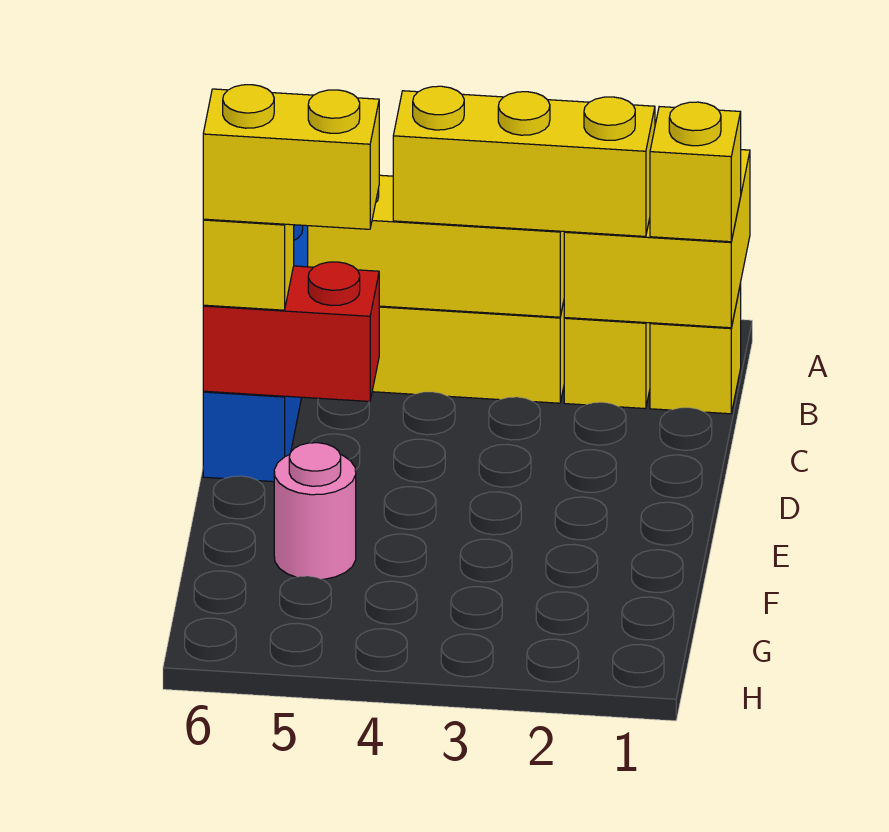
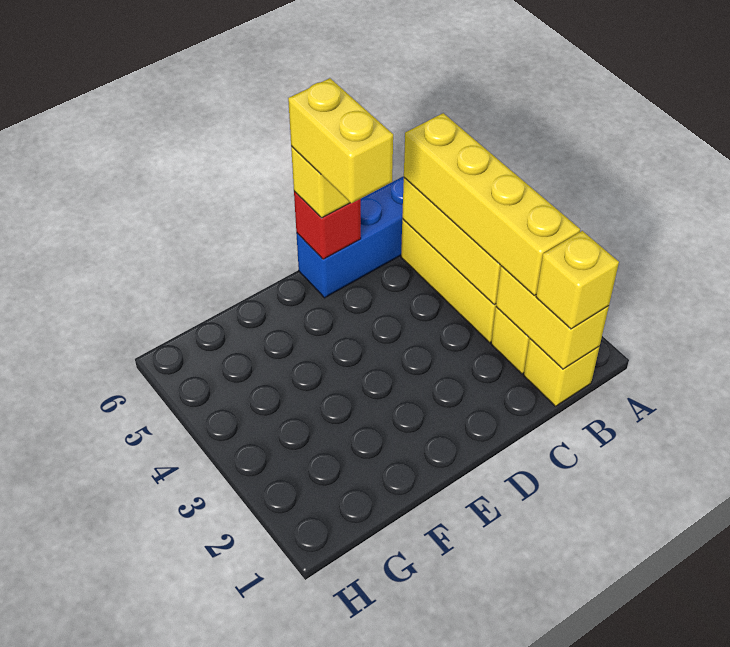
yellow brick A1:B2 level 2 -> yellow brick B1:B2 level 2
yellow brick B2:B4 level 3 -> yellow brick B2:B5 level 3
red brick D5:D6 level 2 -> red brick D6 level 2
pink round brick F5 level 1 -> none

